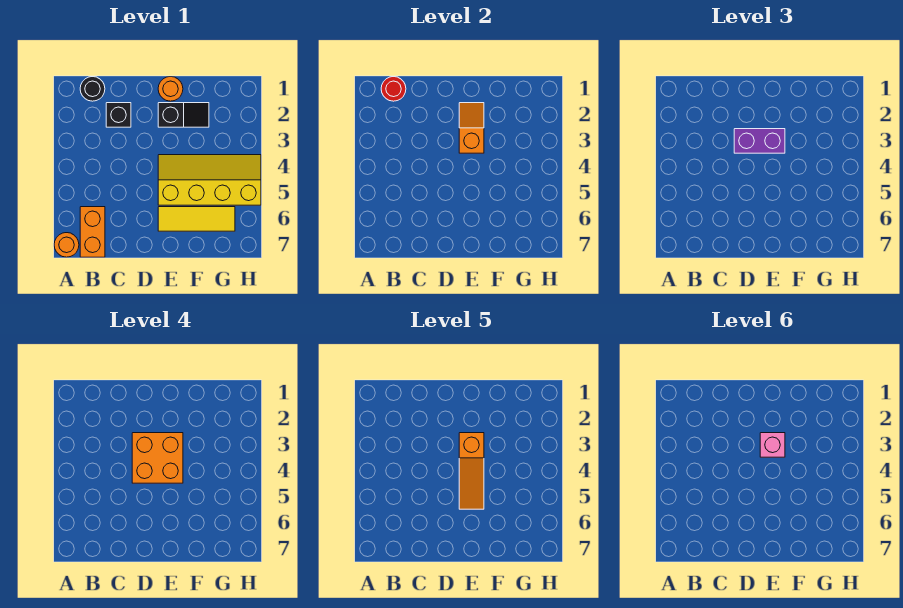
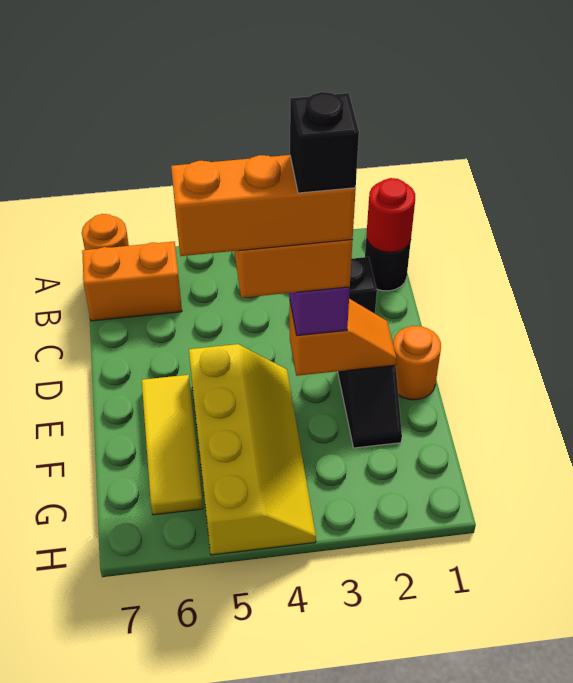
orange slope E3:E5 level 5 top 3 -> orange brick E3:E5 level 5
pink brick E3 level 6 -> black brick E3 level 6

